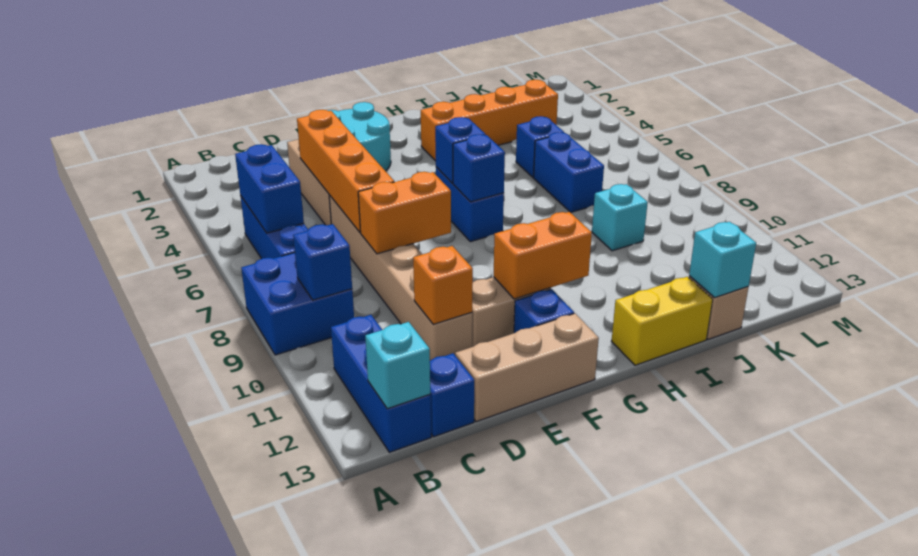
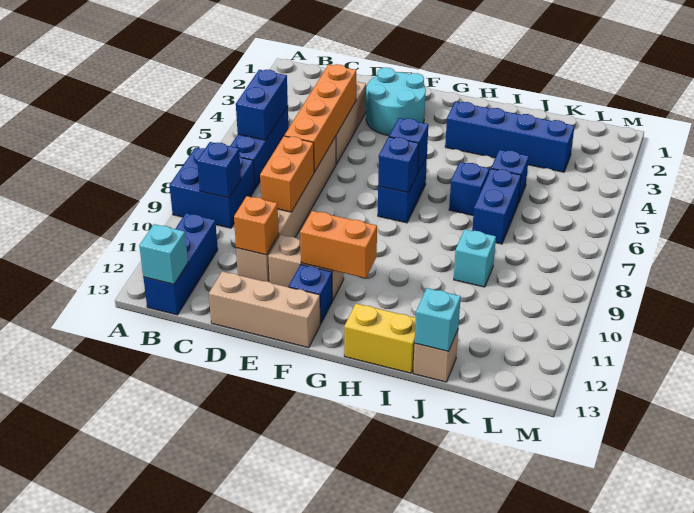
blue brick C13 level 1 -> blue brick I6 level 1
orange brick D8:E8 level 2 -> orange brick D8:D9 level 2
orange brick H3:K3 level 1 -> blue brick H3:K3 level 1

